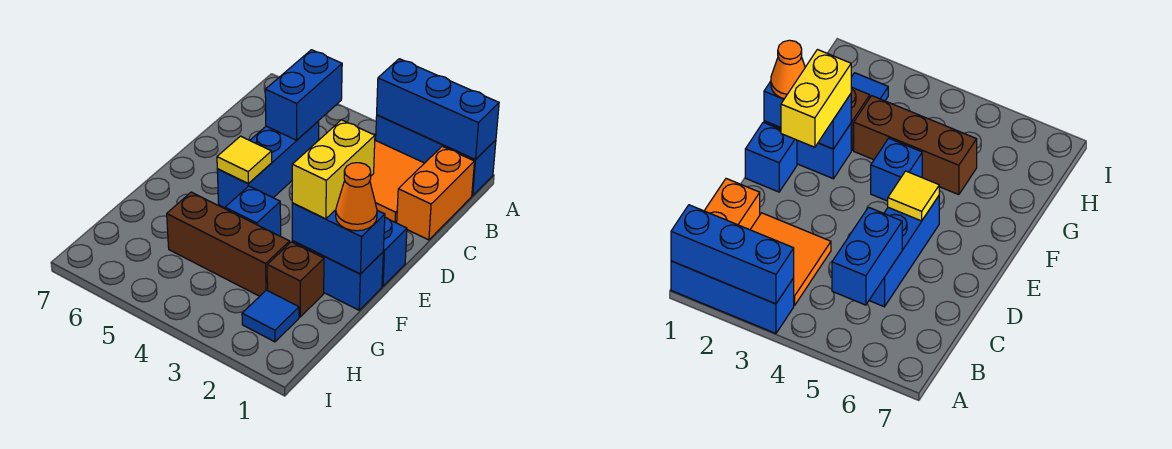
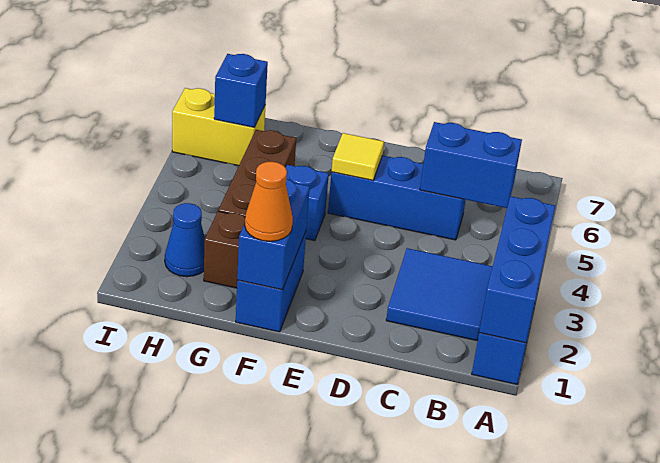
orange brick B1:C1 level 1 -> none
orange tile B2:C3 level 1 -> blue tile B2:C3 level 1
blue brick E1 level 1 -> blue brick H6 level 2
yellow brick E2:F2 level 3 -> yellow brick H6:I6 level 1
blue tile H2 level 1 -> blue cone H2 level 1

